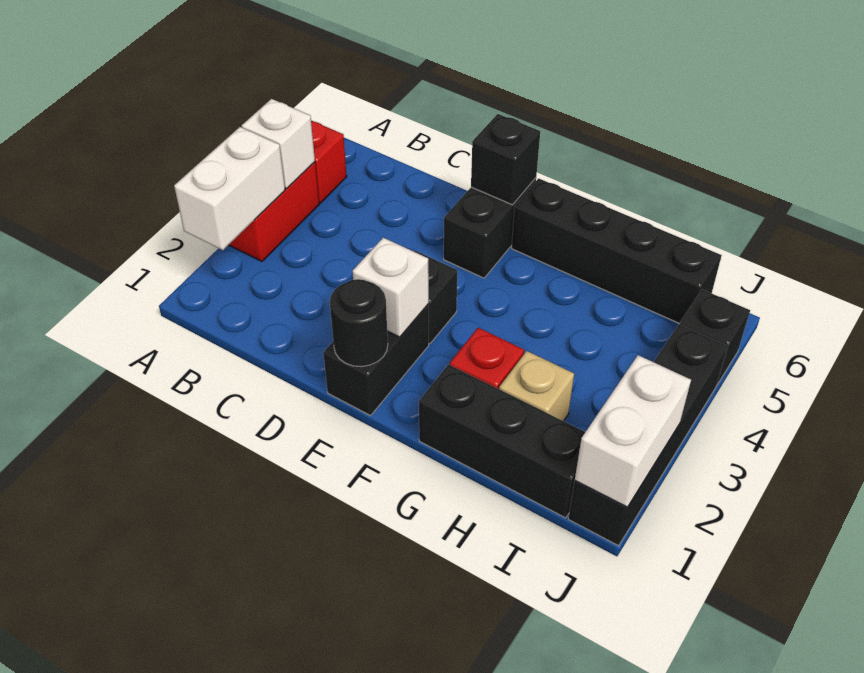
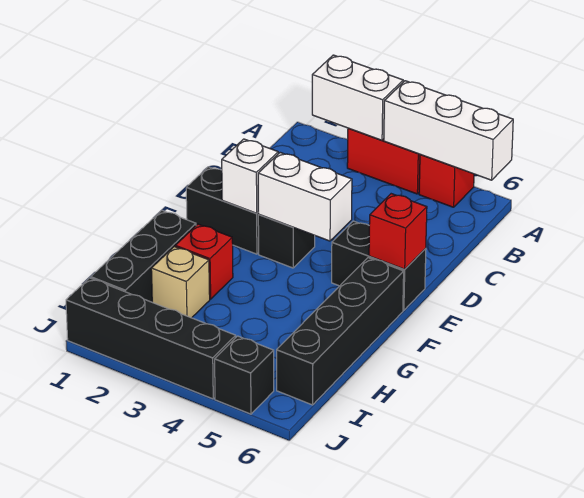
white brick A4 level 2 -> white brick A4:A6 level 2
black round brick E1 level 2 -> none
black brick E6 level 2 -> red brick E6 level 2
white brick J1:J2 level 2 -> white brick E3:E4 level 2

